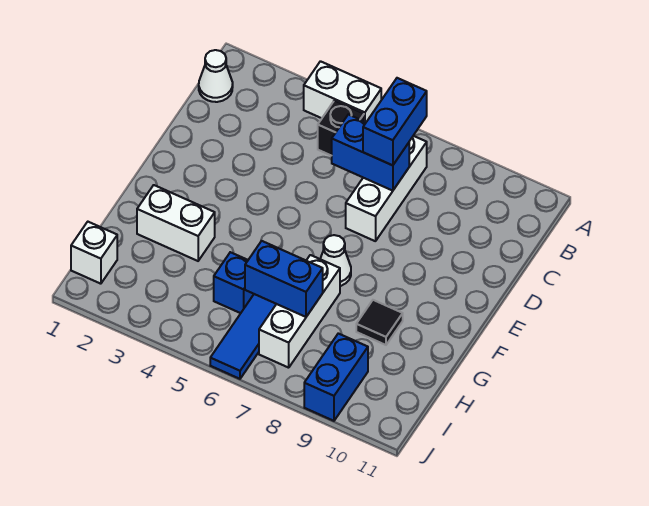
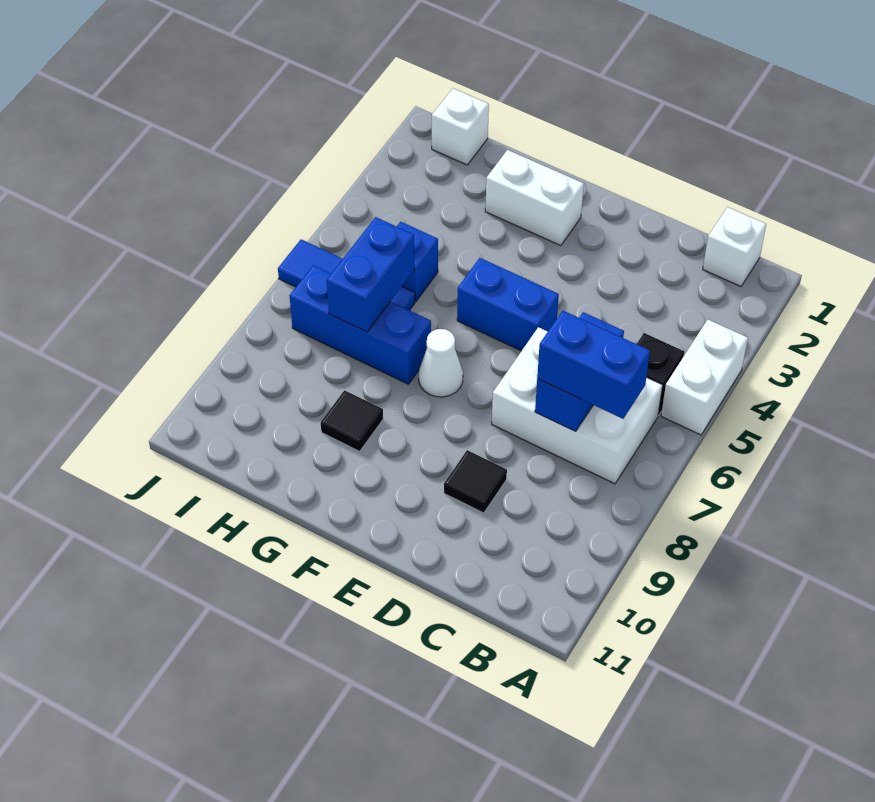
white cone B1 level 1 -> white brick B1 level 1
white brick B7:D7 level 1 -> white brick B6:D7 level 1
none -> black tile D9 level 1
white brick G2:G3 level 1 -> white brick F2:G2 level 1
white brick G7:I7 level 1 -> blue brick G7:I7 level 1
blue brick I9:J9 level 1 -> blue brick E5:F5 level 1

